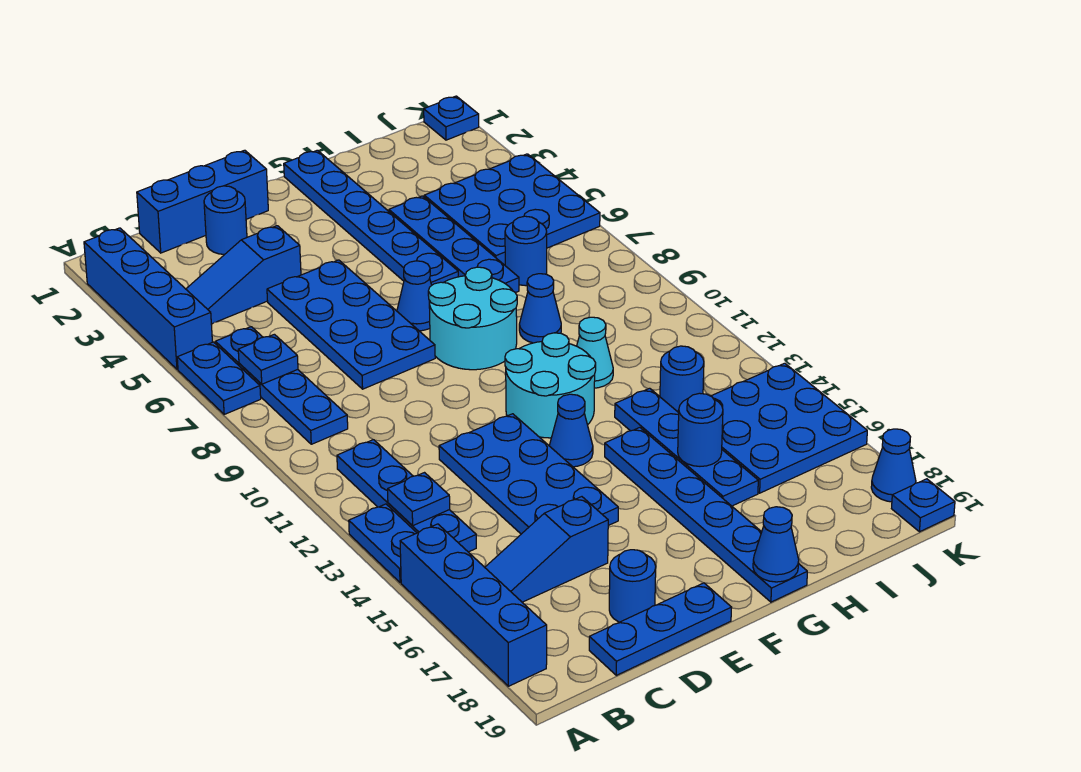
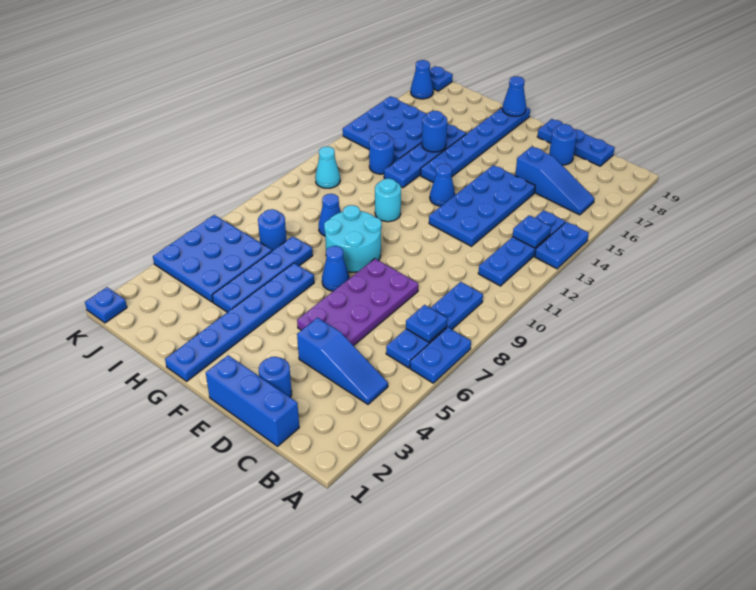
blue brick A2:A5 level 1 -> none
blue brick A15:A18 level 1 -> none
blue plate D5:E8 level 1 -> purple plate D5:E8 level 1
cyan round brick F11:G12 level 1 -> cyan round brick G11 level 1
cyan cone H11 level 1 -> cyan cone J11 level 1

